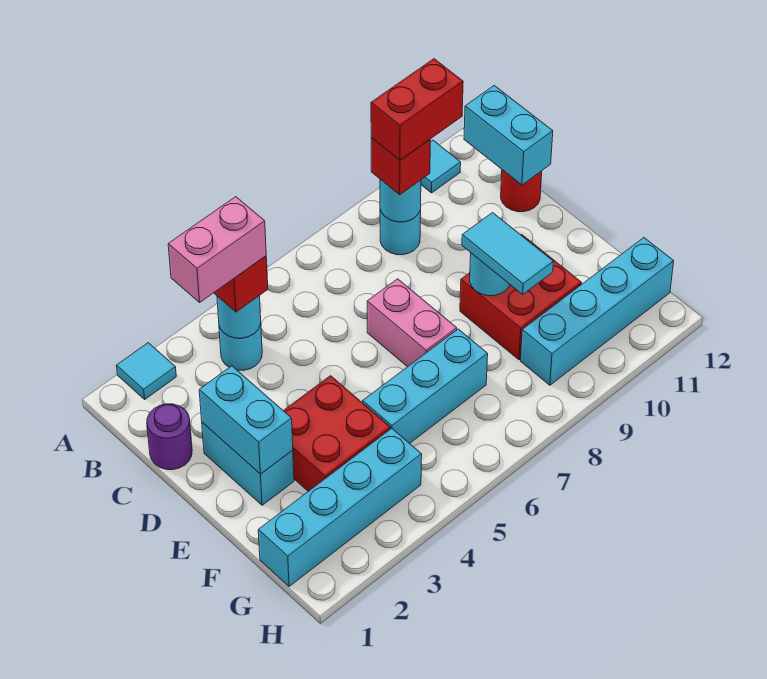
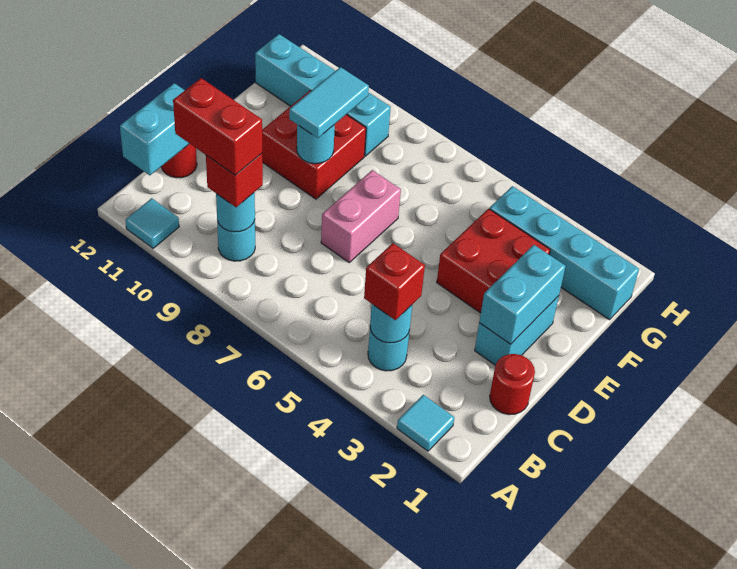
pink brick B3:B4 level 4 -> none
purple round brick C1 level 1 -> red round brick C1 level 1
cyan brick F5:F7 level 1 -> none

